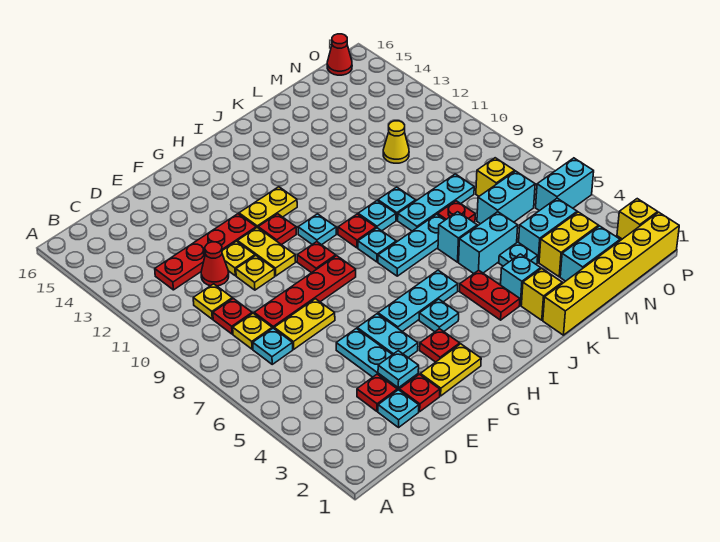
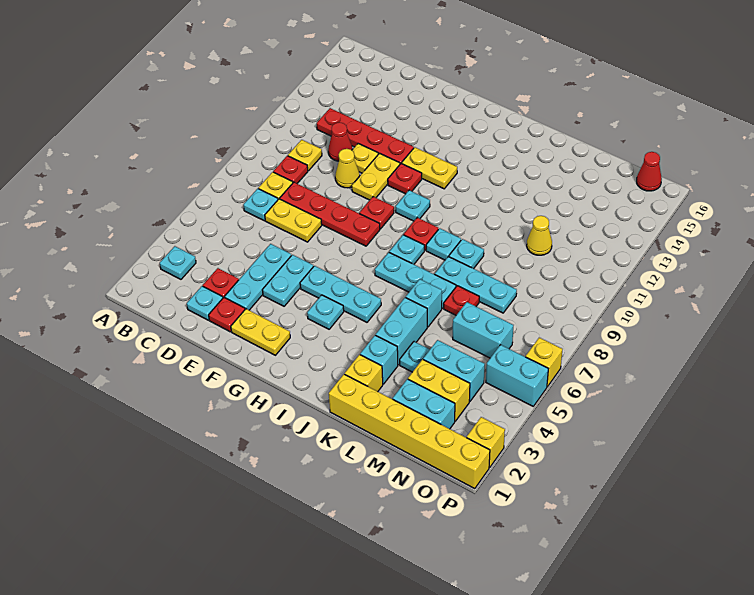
cyan plate E3 level 2 -> cyan plate B3 level 1
yellow plate E10 level 1 -> yellow cone E10 level 1
red plate G3 level 1 -> none
red plate J3:J4 level 1 -> none
cyan brick K5:L5 level 1 -> cyan brick K4:K5 level 1
yellow brick N7 level 1 -> yellow brick P6 level 1

